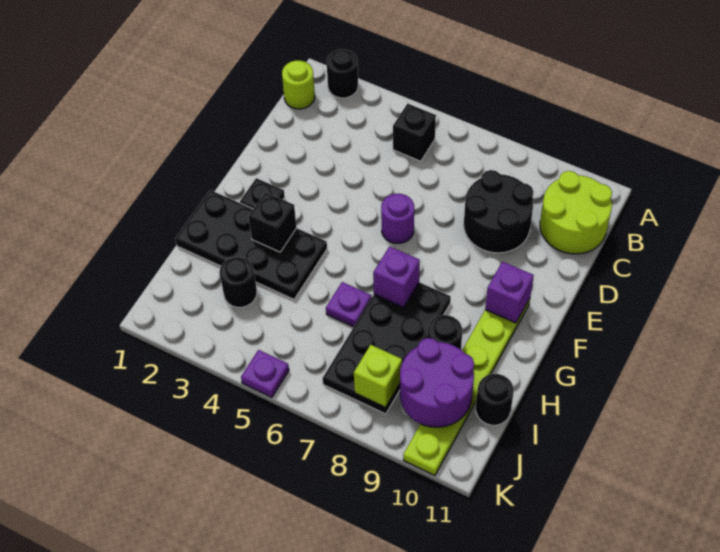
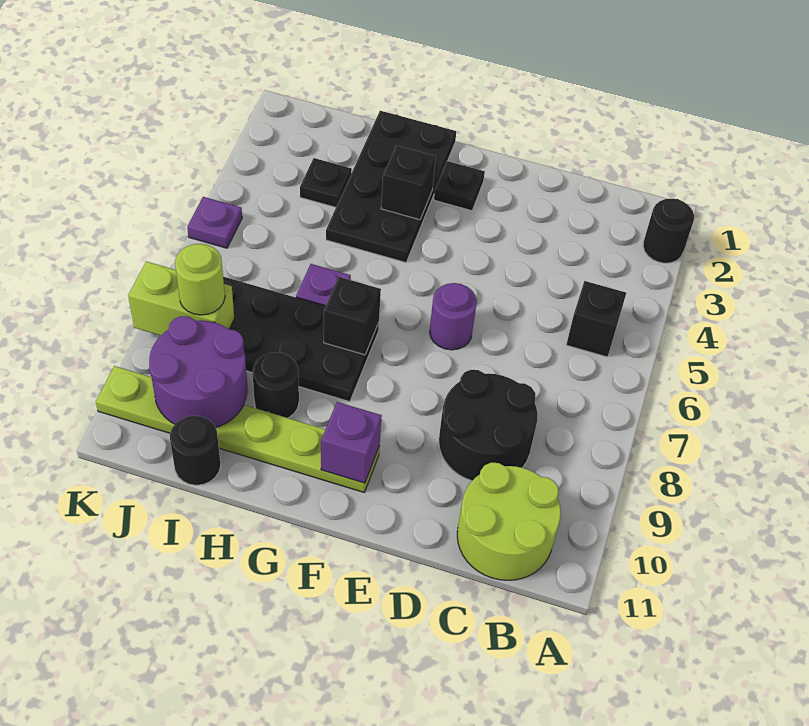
lime round brick B1 level 1 -> lime round brick J8 level 3
purple brick G7 level 2 -> black brick G7 level 2
black round brick I3 level 1 -> black plate I3 level 1
lime brick J8 level 2 -> lime brick J8:K8 level 2

